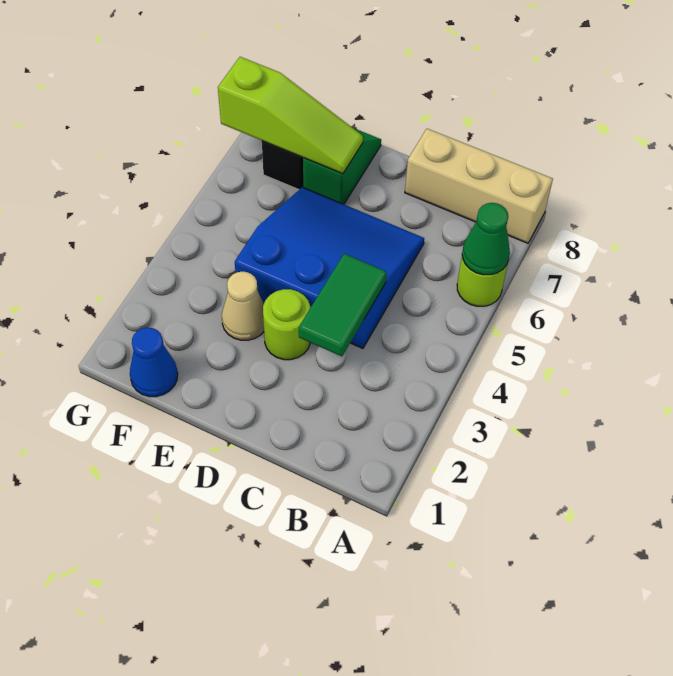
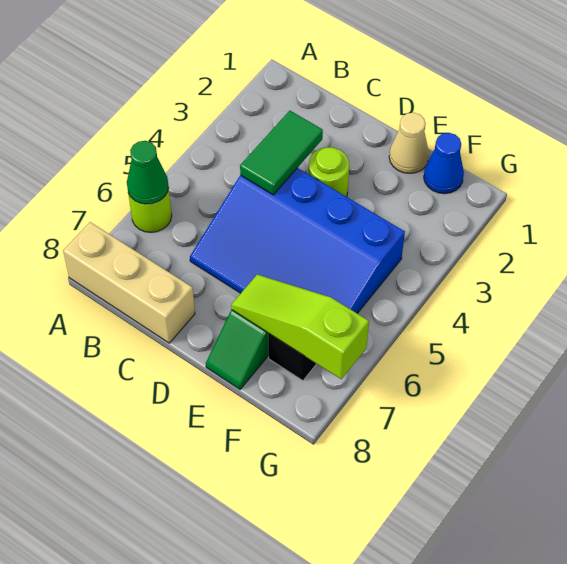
blue slope C4:E6 level 1 top 4 -> blue slope C4:F6 level 1 top 4
tan cone E3 level 1 -> tan cone E1 level 1

